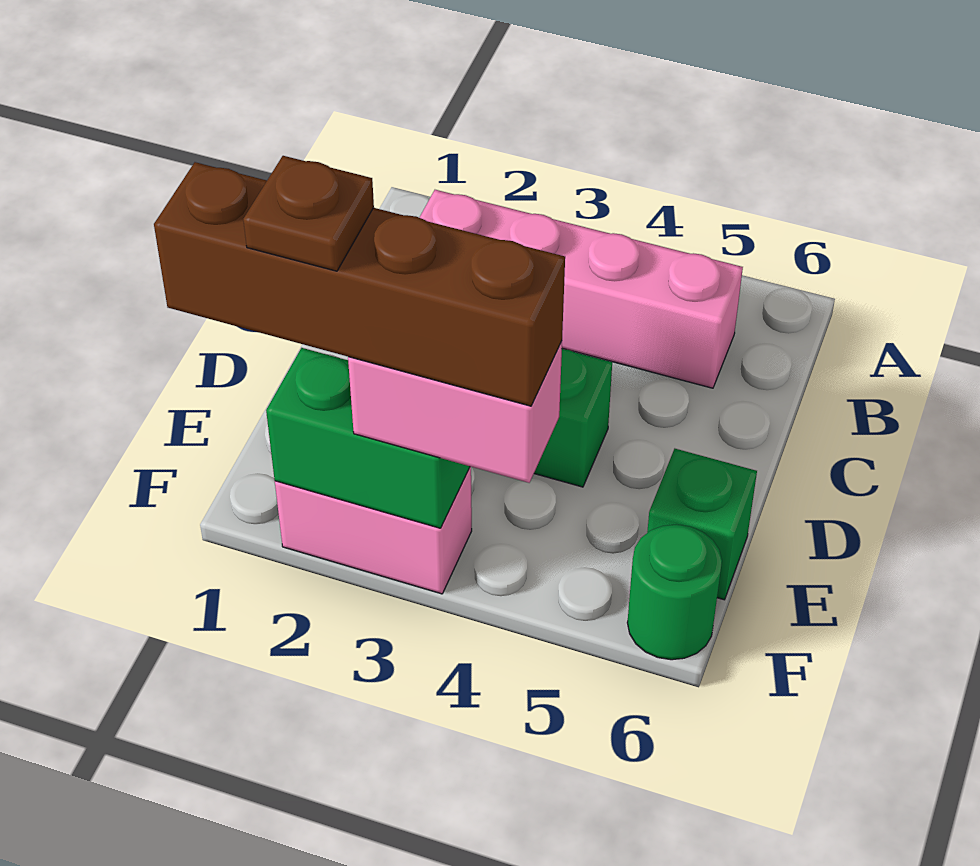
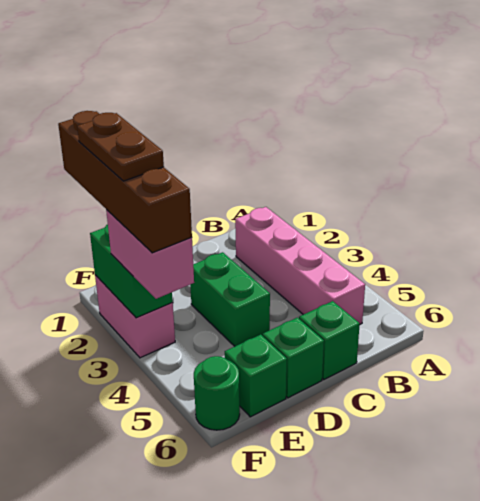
none -> green brick C6 level 1
none -> green brick D6 level 1
brown plate F2 level 5 -> brown plate F2:F3 level 5

